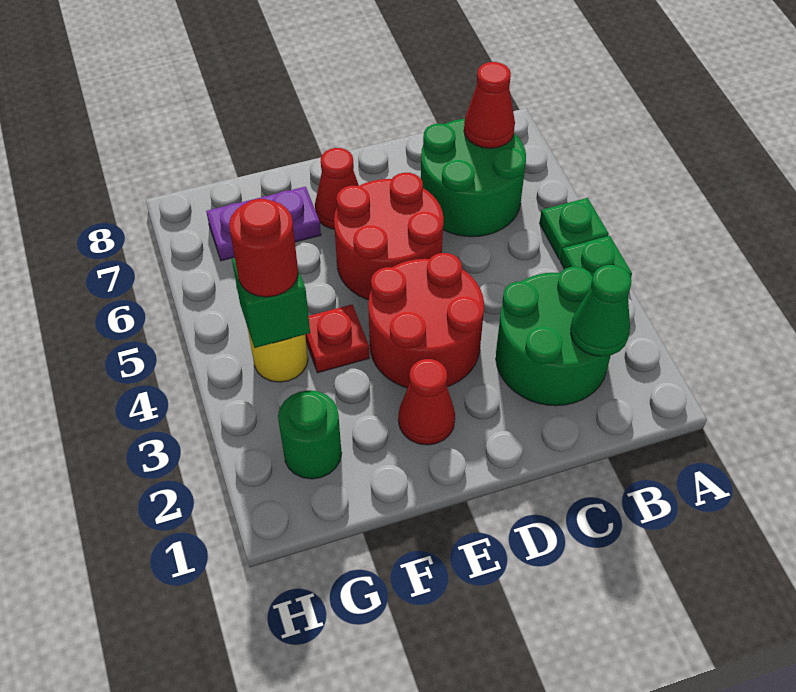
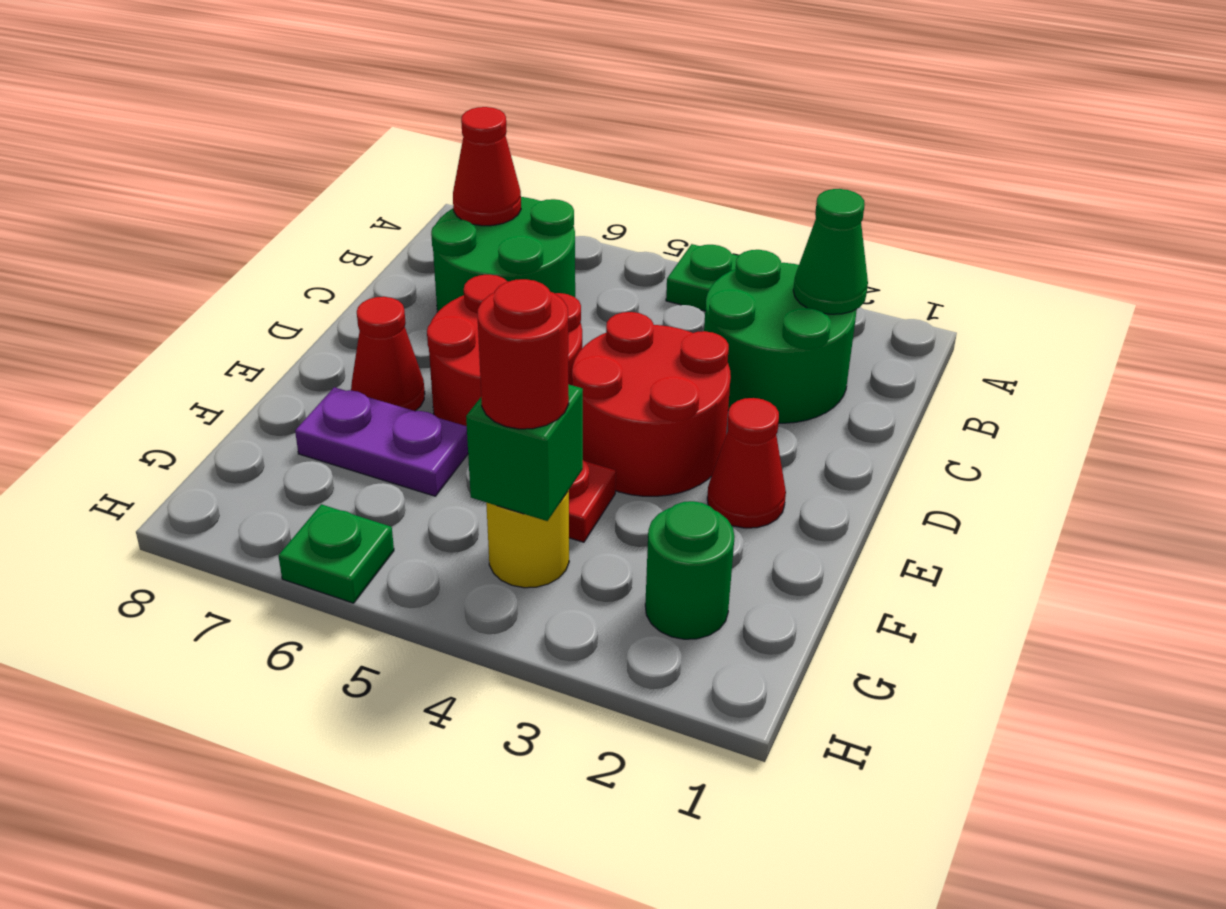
green plate A5 level 1 -> green plate H6 level 1
purple plate F7:G7 level 1 -> purple plate F6:F7 level 1

